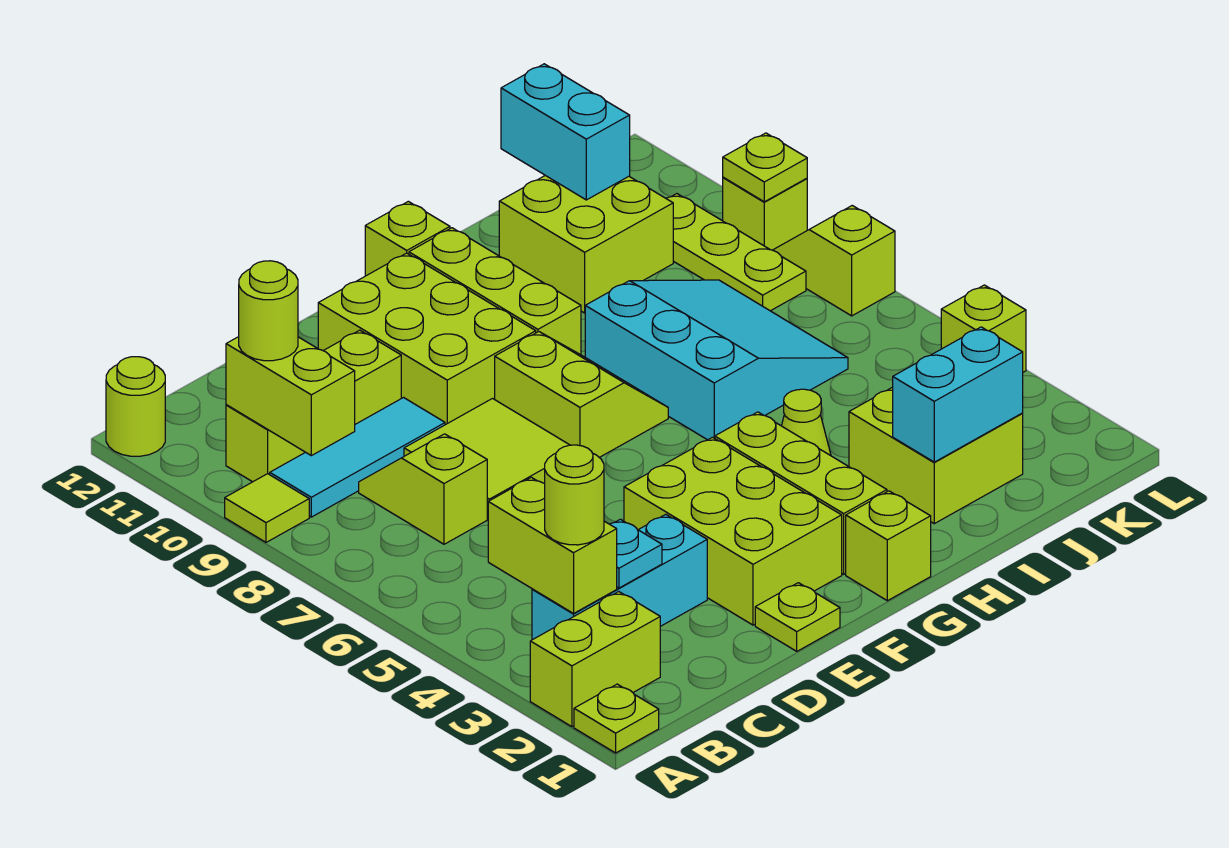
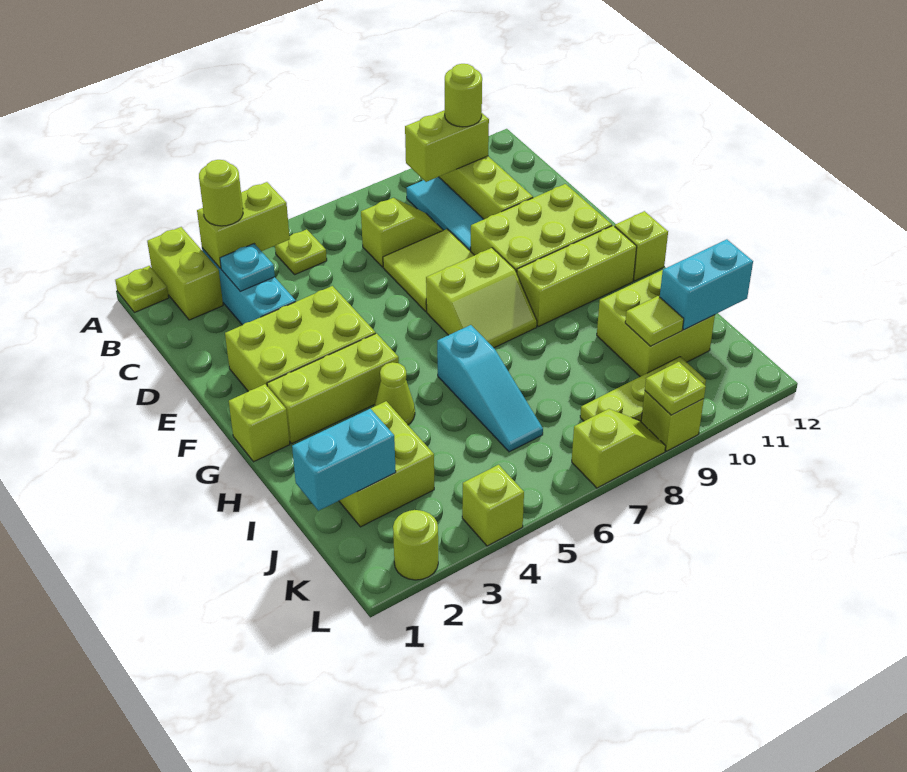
lime tile A9 level 1 -> lime tile J10 level 2
lime round brick A12 level 1 -> lime round brick L2 level 1
lime plate E1 level 1 -> lime plate B5 level 1
cyan slope H6:J8 level 1 top H -> cyan slope H6:J6 level 1 top H
cyan brick I2:J2 level 2 -> cyan brick J1:J2 level 2

